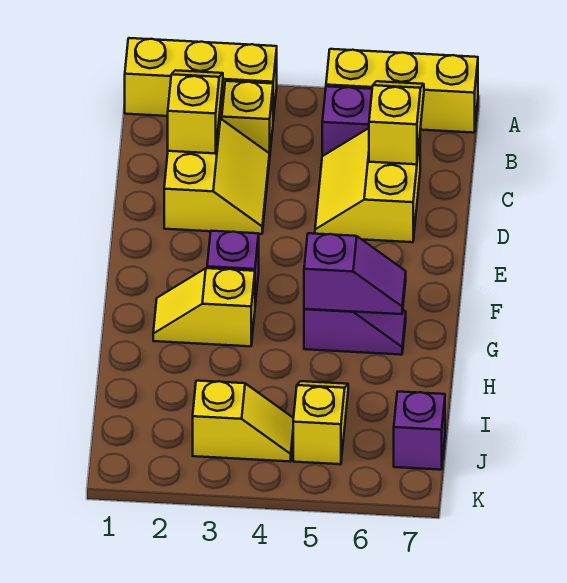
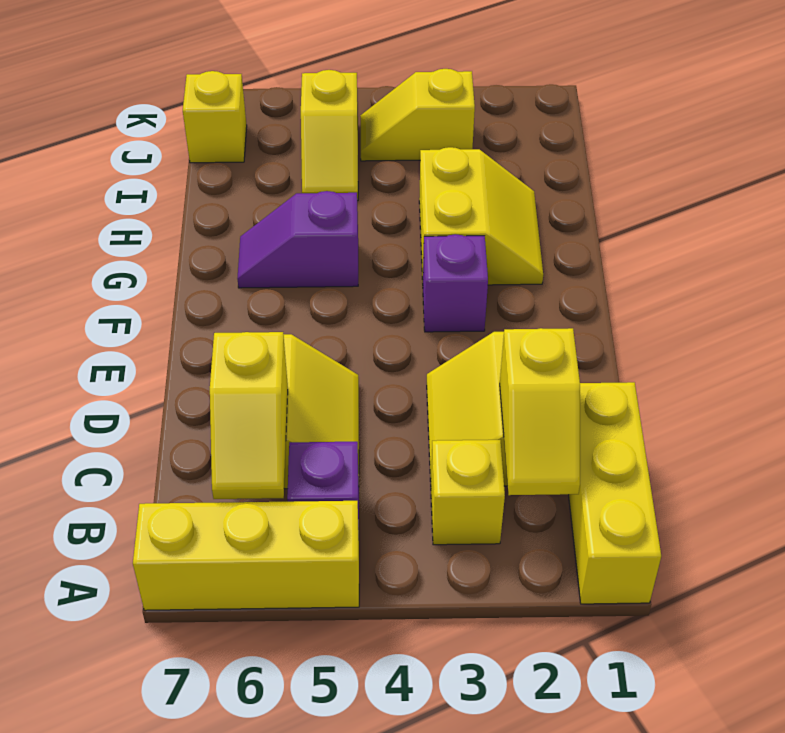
yellow brick A1:A3 level 1 -> yellow brick A1:C1 level 1
yellow slope G2:G3 level 1 top 3 -> yellow slope G2:H3 level 1 top 3
purple slope G5:G6 level 2 top 5 -> none
purple brick J7 level 1 -> yellow brick J7 level 1

